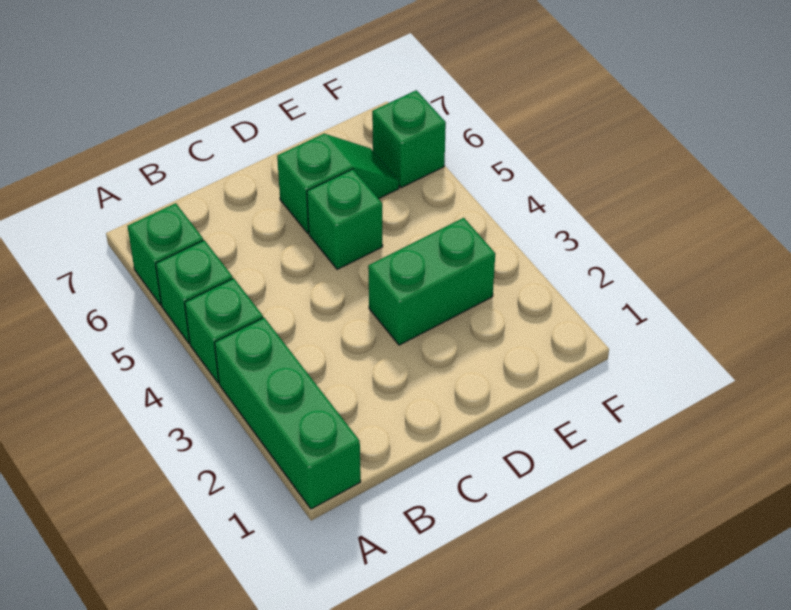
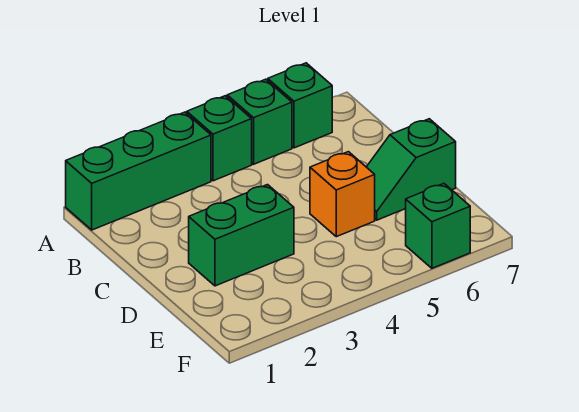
green brick D3:E3 level 1 -> green brick D2:D3 level 1
green brick D5 level 1 -> orange brick D5 level 1
green slope D6:E6 level 1 top D -> green slope D6:D7 level 1 top 7

